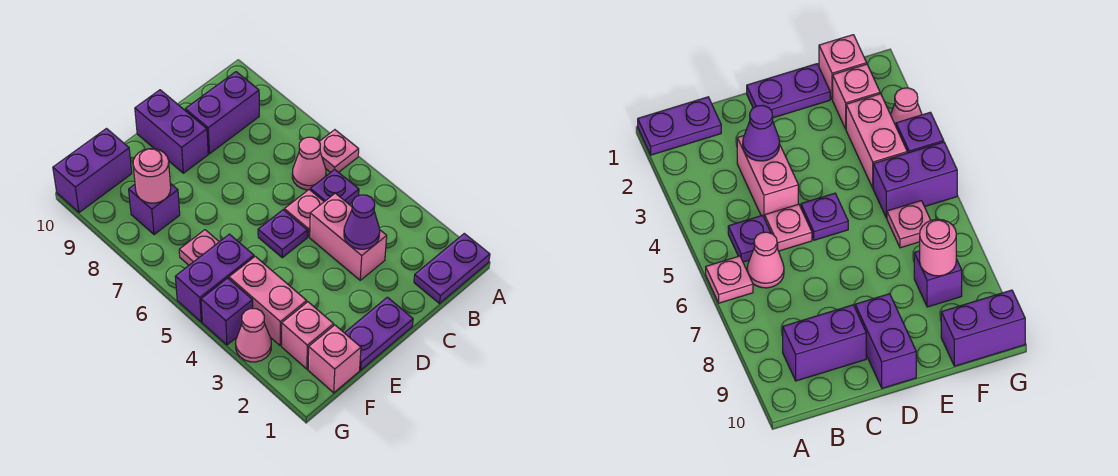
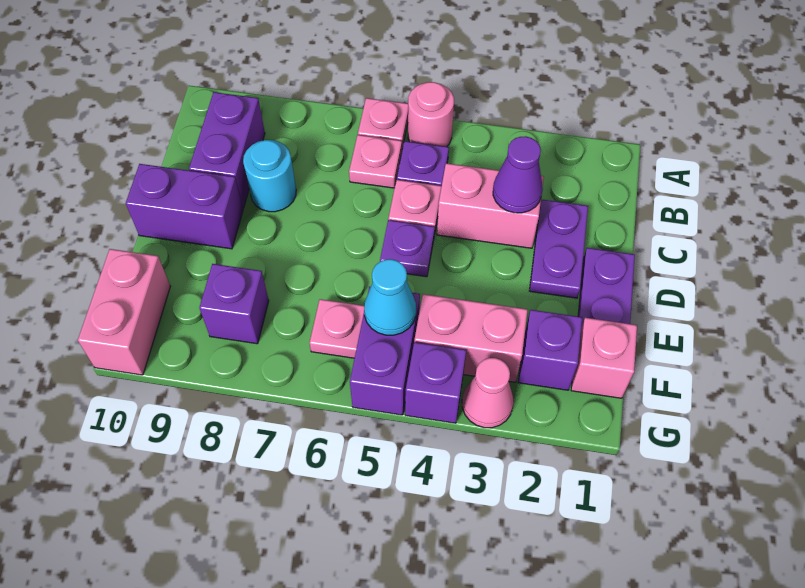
purple plate A1:B1 level 1 -> purple plate C2:D2 level 1
pink cone B6 level 1 -> pink plate B6 level 1
none -> cyan round brick C8 level 1
pink brick F2 level 1 -> purple brick F2 level 1
none -> cyan cone F5 level 2
pink round brick F8 level 2 -> pink round brick A5 level 1
purple brick F10:G10 level 1 -> pink brick F10:G10 level 1

